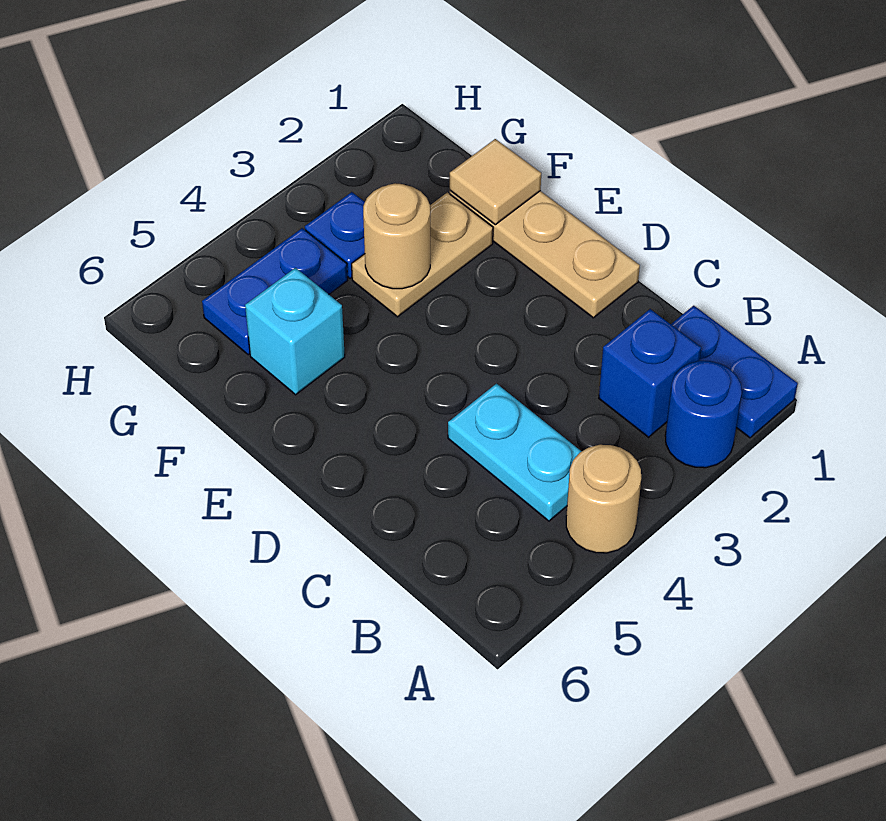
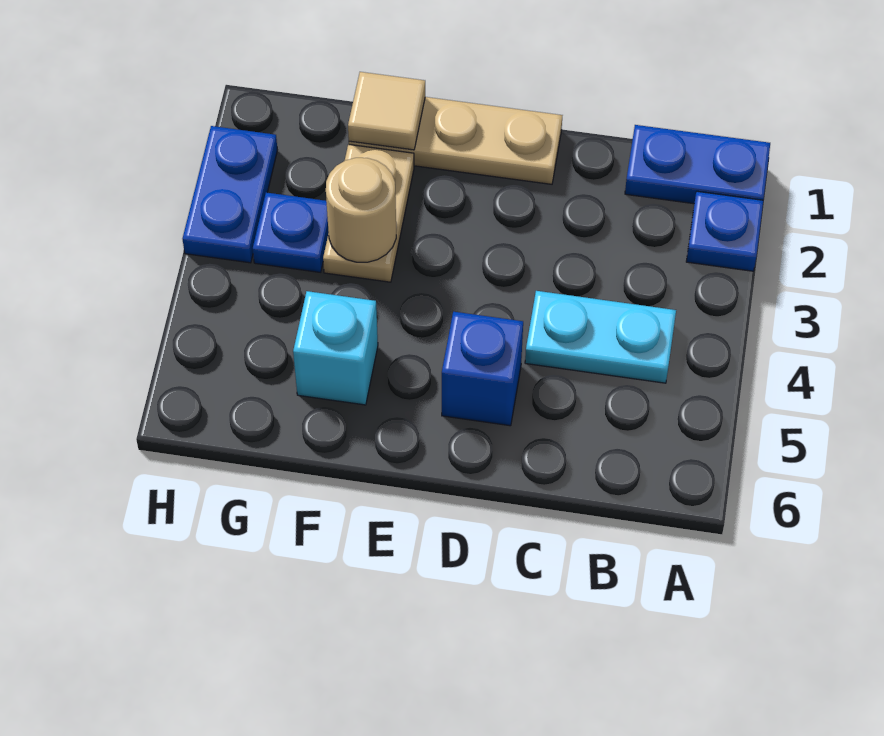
blue round brick A2 level 1 -> blue plate A2 level 1
tan round brick A4 level 1 -> none
blue brick B2 level 1 -> blue brick D5 level 1
blue plate G4:G5 level 1 -> blue plate H2:H3 level 1

